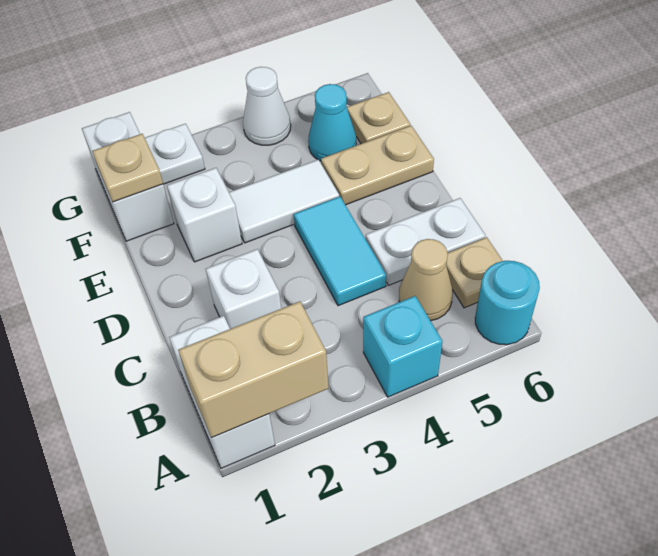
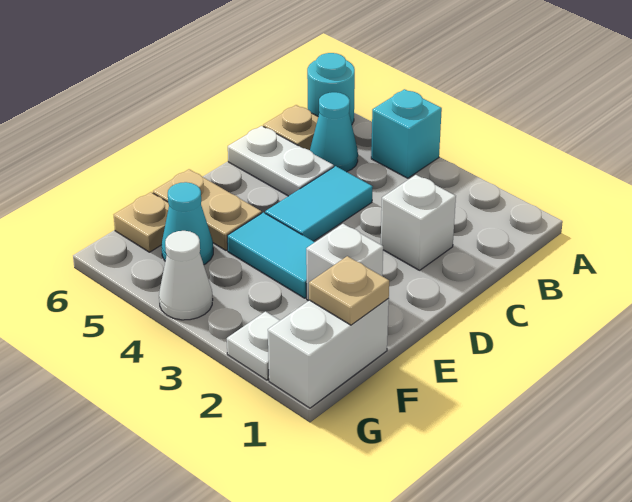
white brick A1:B1 level 1 -> none
tan brick A1:A2 level 2 -> none
tan cone B5 level 1 -> cyan cone B5 level 1
white tile E3:E4 level 1 -> cyan tile E3:E4 level 1

